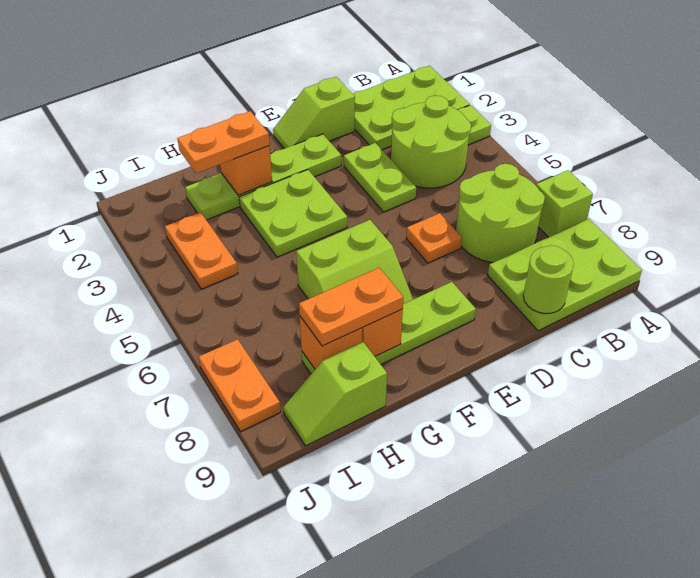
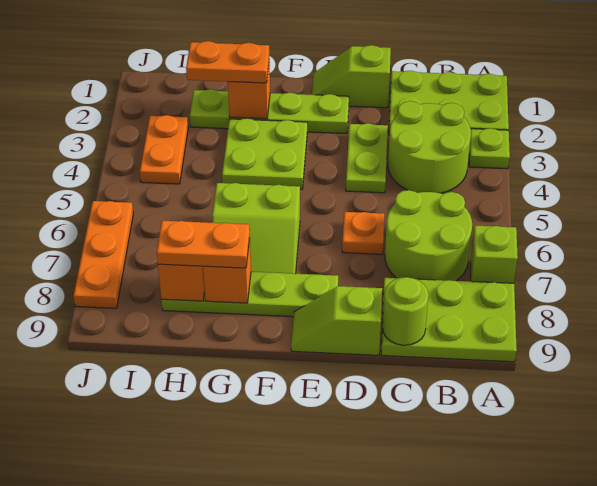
lime slope H9:I9 level 1 top H -> lime slope D9:E9 level 1 top D
orange plate J7:J8 level 1 -> orange plate J6:J8 level 1

